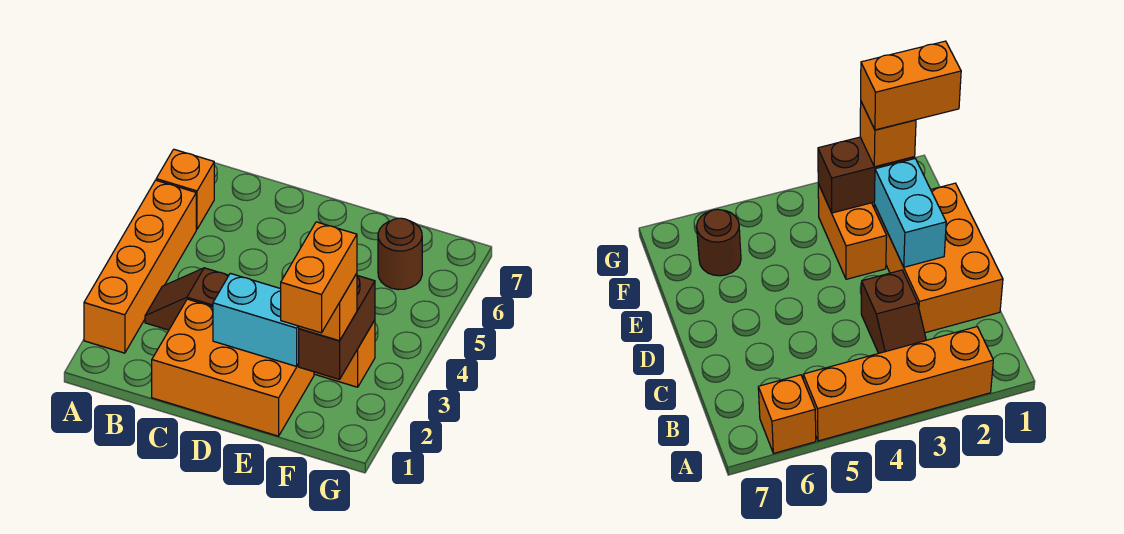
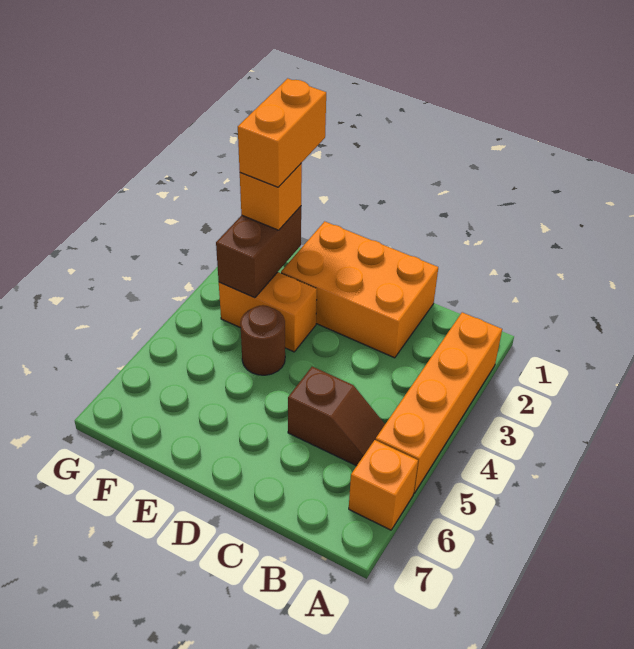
brown slope B3:C3 level 1 top C -> brown slope B5:C5 level 1 top C
cyan brick D2:E2 level 2 -> none
brown round brick F6 level 1 -> brown round brick E4 level 1

